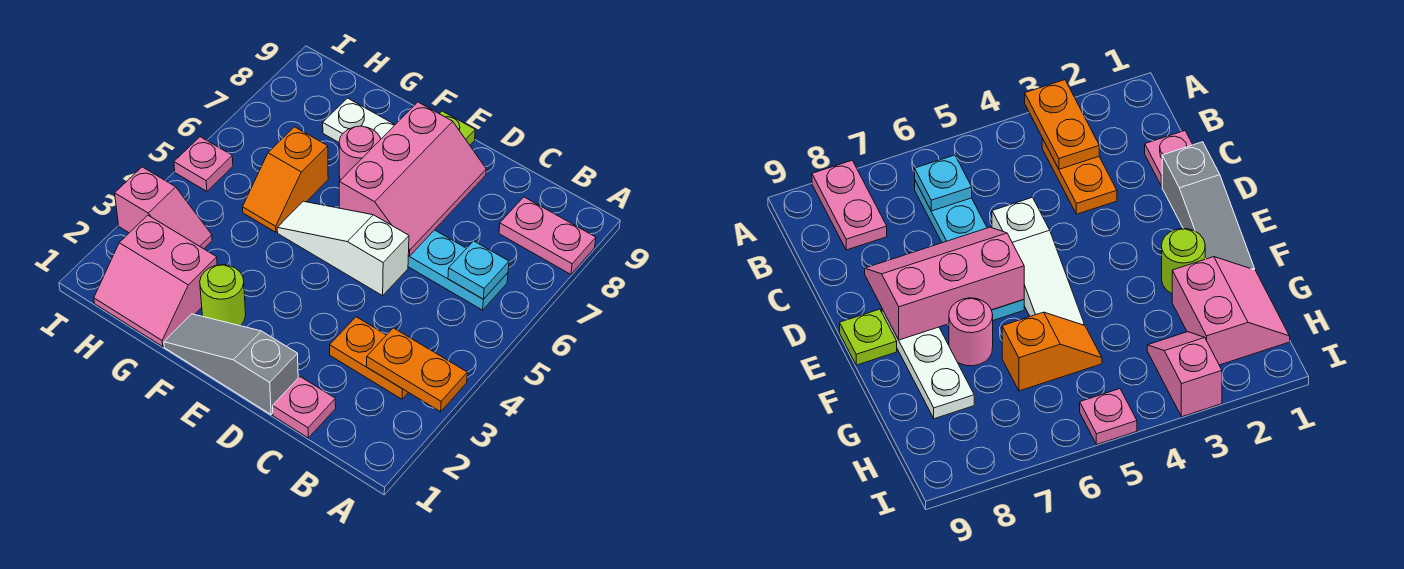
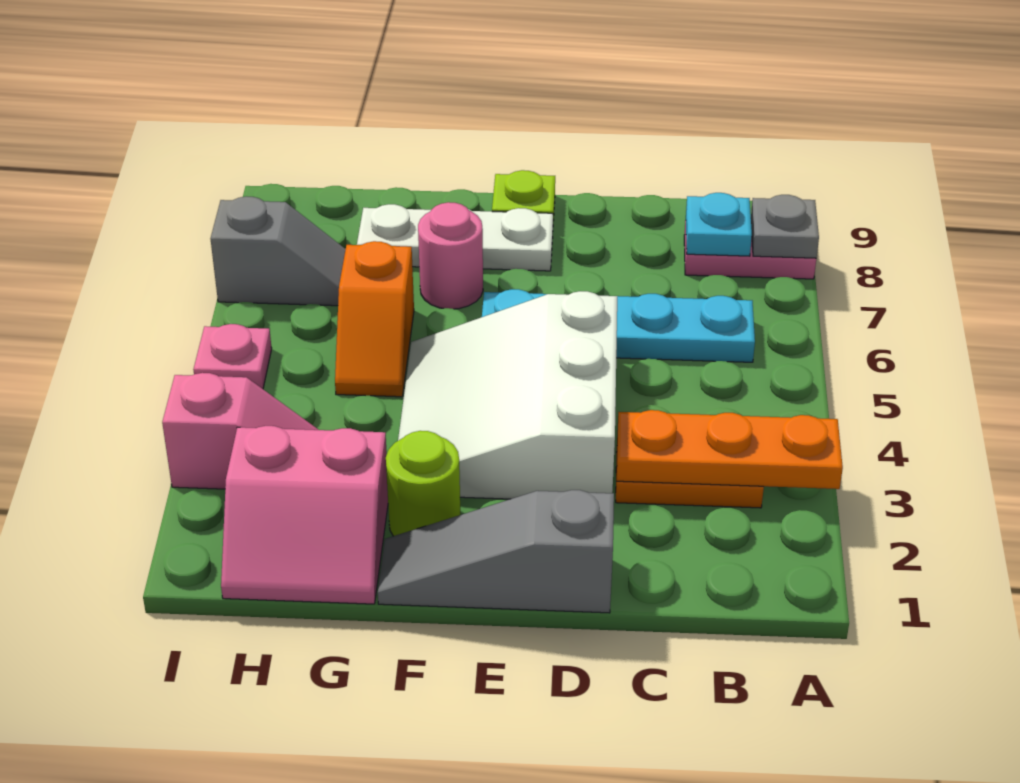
orange plate A3:B3 level 2 -> orange plate A3:C3 level 2
none -> grey plate A8 level 2
cyan plate B6 level 2 -> cyan plate B8 level 2
pink plate C1 level 1 -> none
white slope D5:F5 level 1 top D -> white slope D3:F5 level 1 top D
pink slope D6:E8 level 2 top E -> none
none -> grey slope H7:I7 level 1 top I

